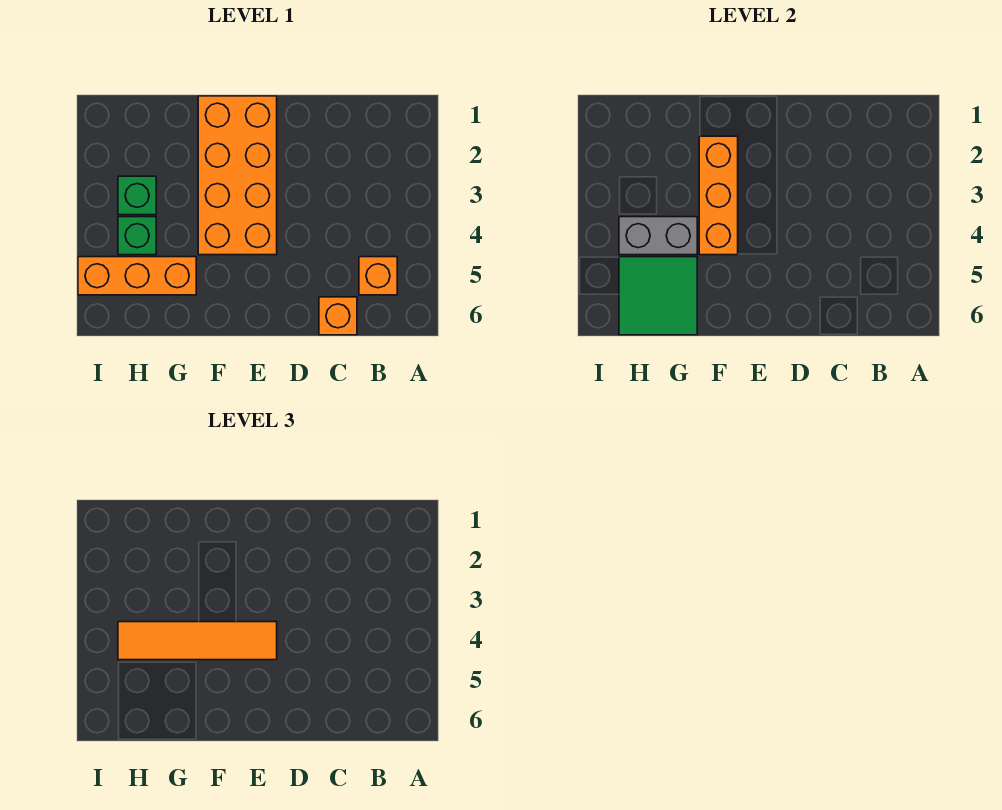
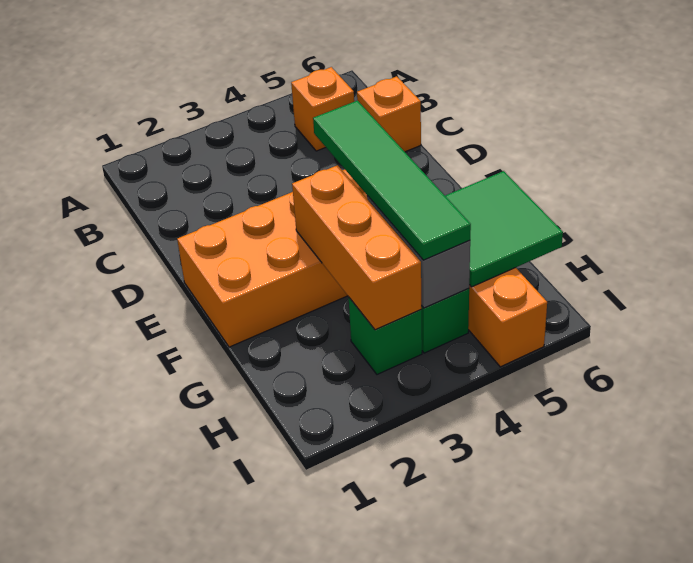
orange tile E4:H4 level 3 -> green tile E4:H4 level 3
orange brick F2:F4 level 2 -> orange brick F3:H3 level 2

